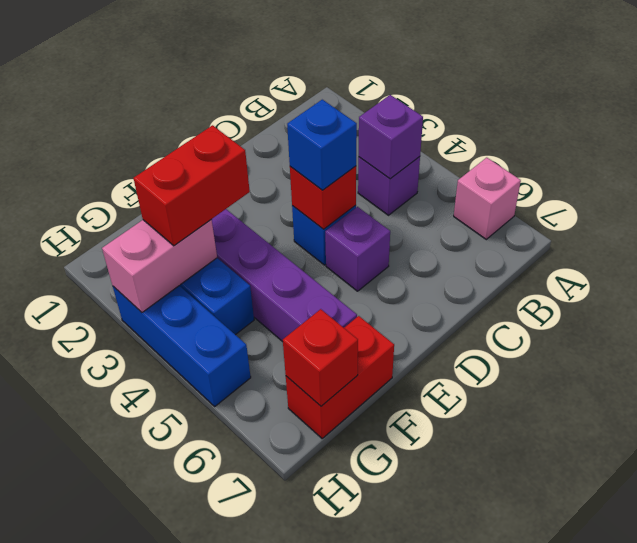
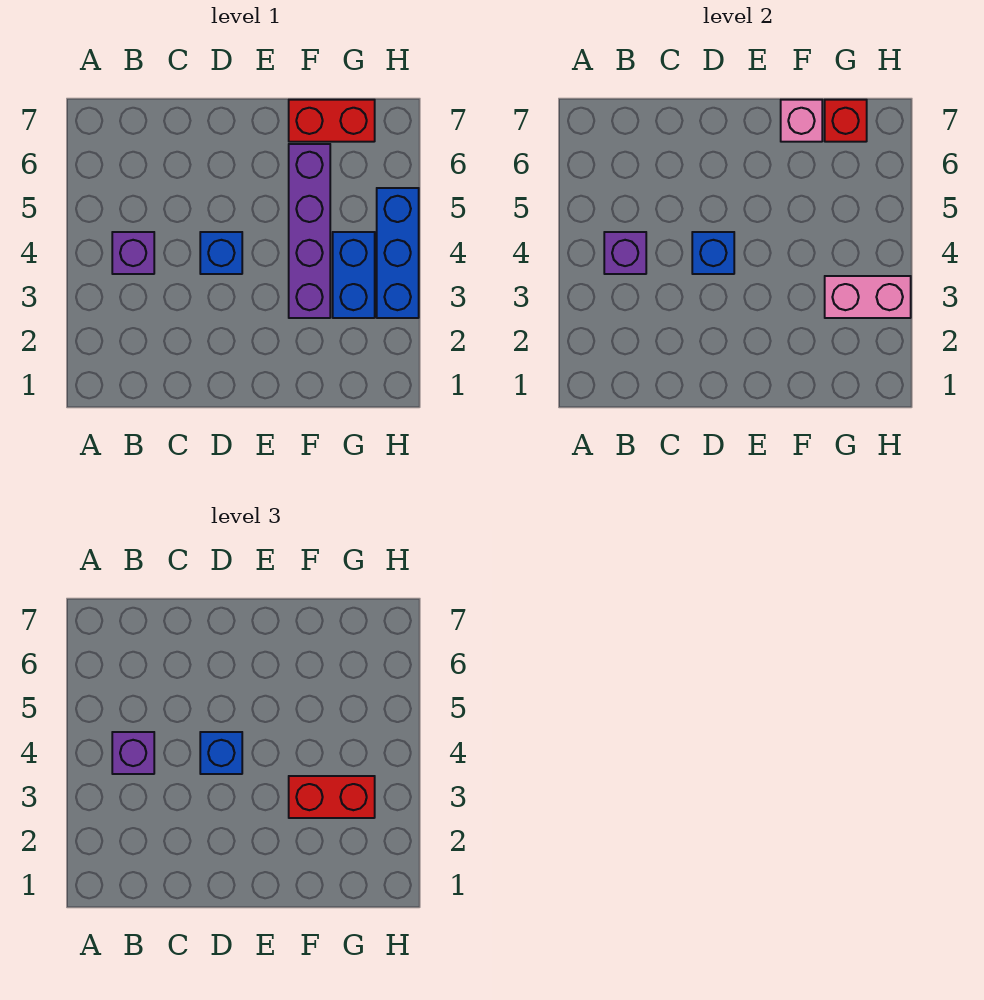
pink brick A6 level 1 -> pink brick F7 level 2
red brick D4 level 2 -> blue brick D4 level 2
purple brick D5 level 1 -> purple brick B4 level 3

